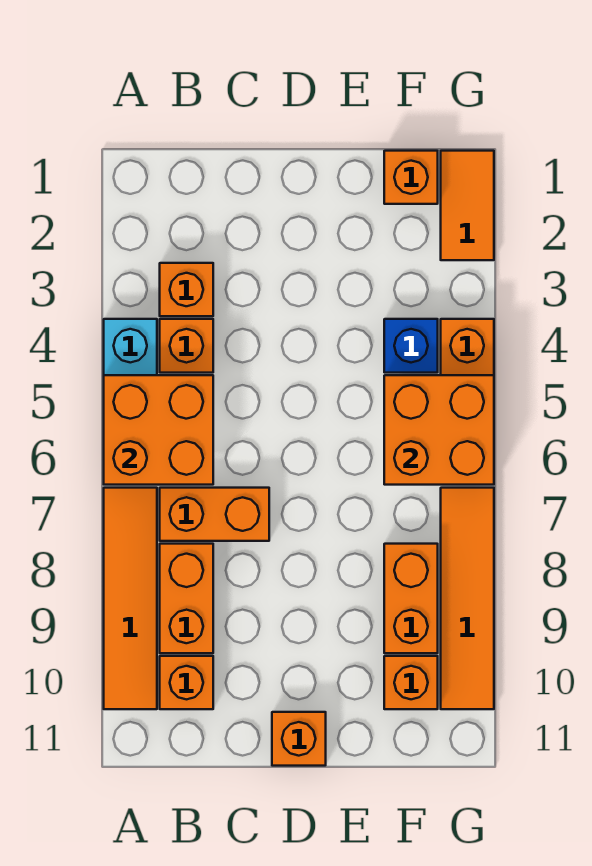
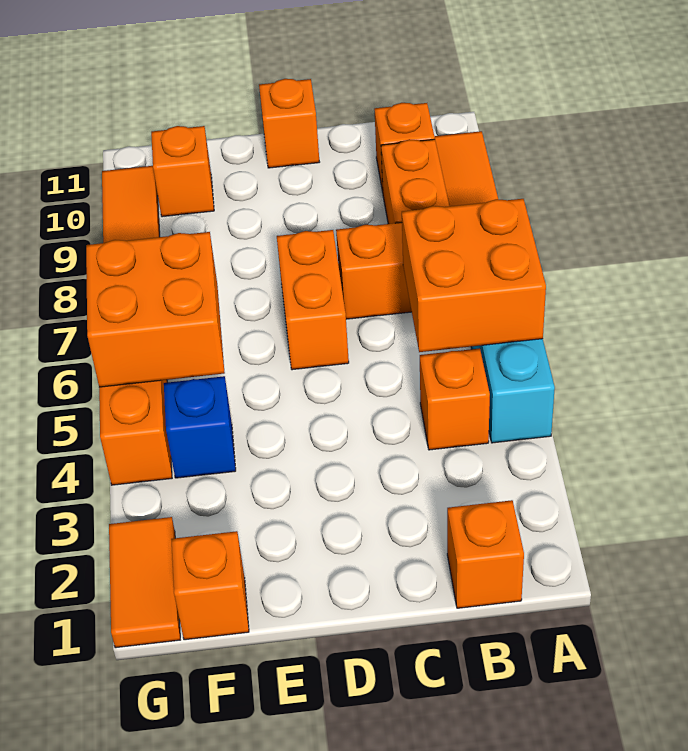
orange brick B3 level 1 -> orange brick B1 level 1
orange brick F8:F9 level 1 -> orange brick D6:D7 level 1

